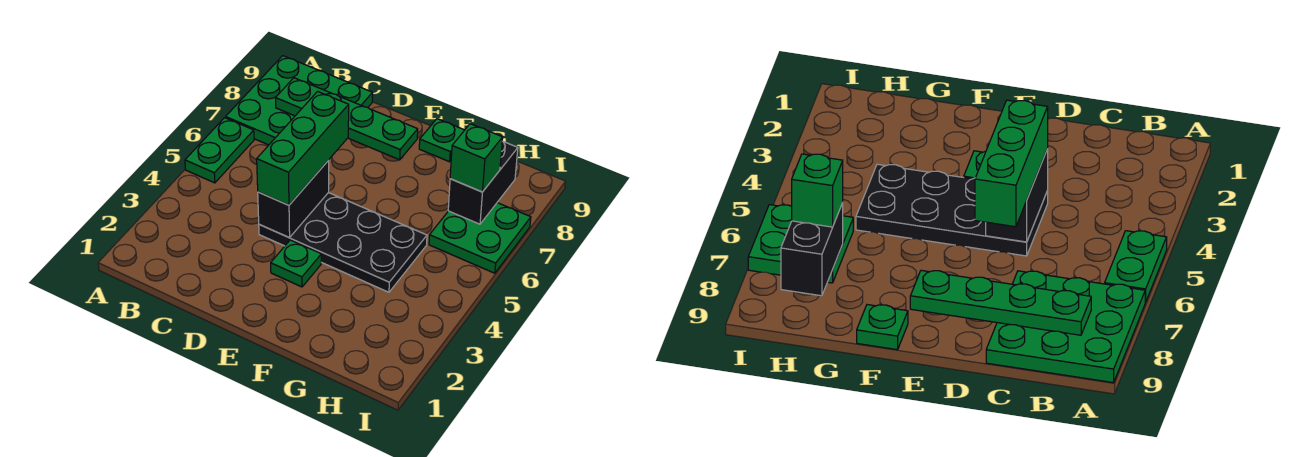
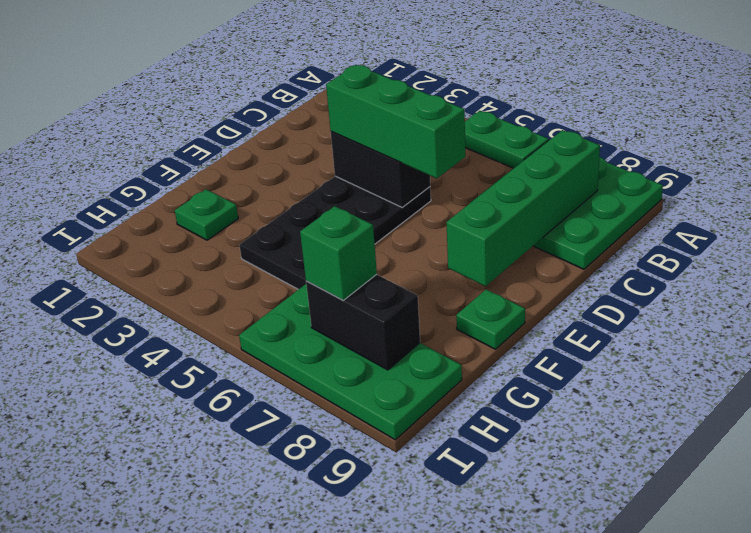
green plate B8:E8 level 2 -> green brick B8:E8 level 2
green plate E3 level 1 -> green plate G2 level 1
green plate H6:I7 level 1 -> green plate H6:I9 level 1

